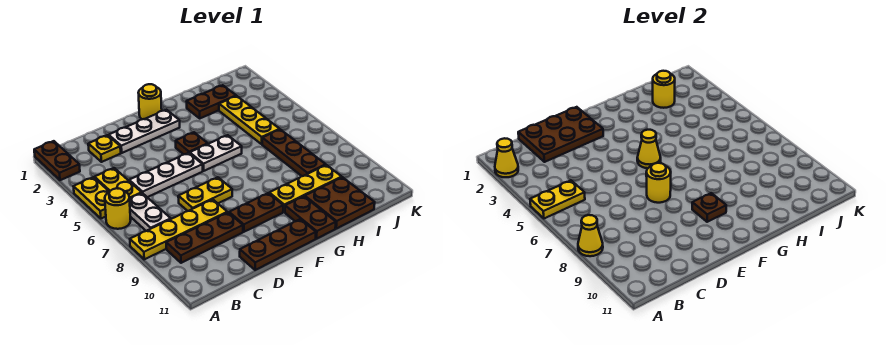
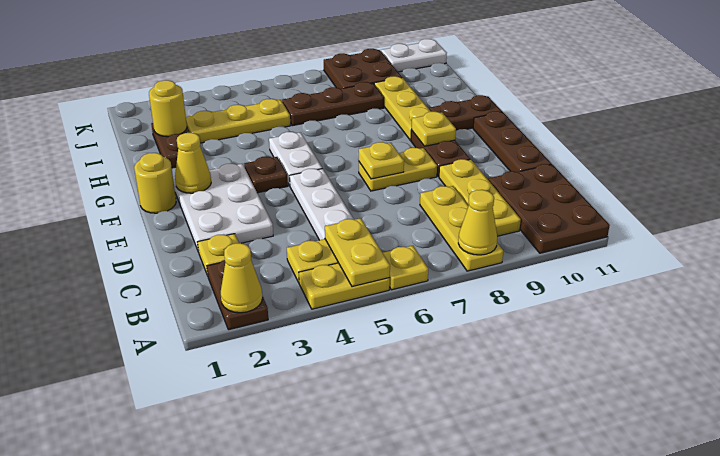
brown plate A1:A2 level 1 -> brown plate A2:B2 level 1
yellow round brick A6 level 1 -> yellow plate A6 level 1
yellow plate A8:D8 level 1 -> yellow plate A8:C8 level 1
white plate B6:B7 level 1 -> white plate K10:K11 level 1
brown plate B9:D9 level 1 -> yellow plate B9:D9 level 1
brown plate C1:E2 level 2 -> brown plate A10:C11 level 1
white plate D2:F2 level 1 -> white plate D2:F3 level 1
yellow plate D7:E7 level 1 -> yellow plate E7:E8 level 1
yellow round brick E7 level 2 -> yellow plate E7 level 2
yellow cone F5 level 2 -> yellow cone F2 level 2
brown plate F9 level 2 -> yellow plate F9 level 2
brown plate H10:I11 level 1 -> brown plate J8:K9 level 1

